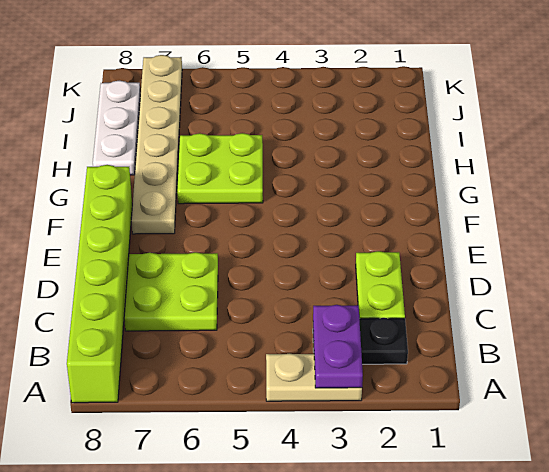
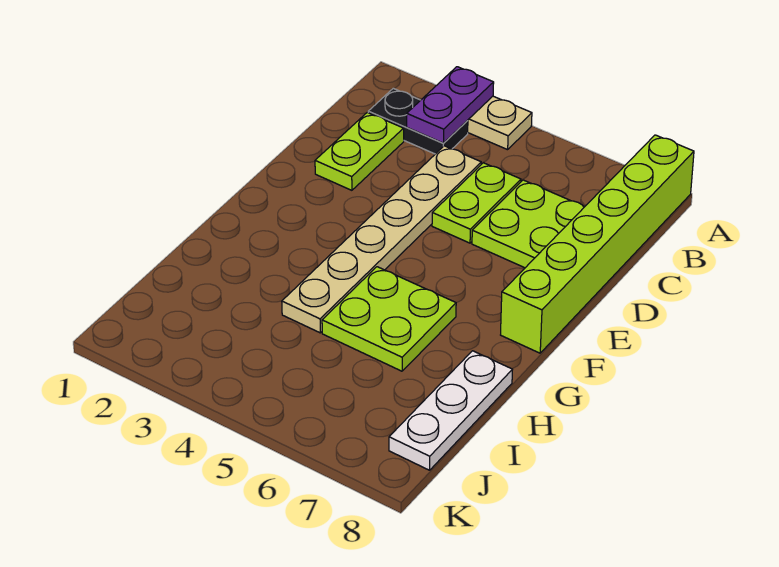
none -> lime plate C5:D5 level 1
tan plate F7:K7 level 1 -> tan plate C4:H4 level 1

